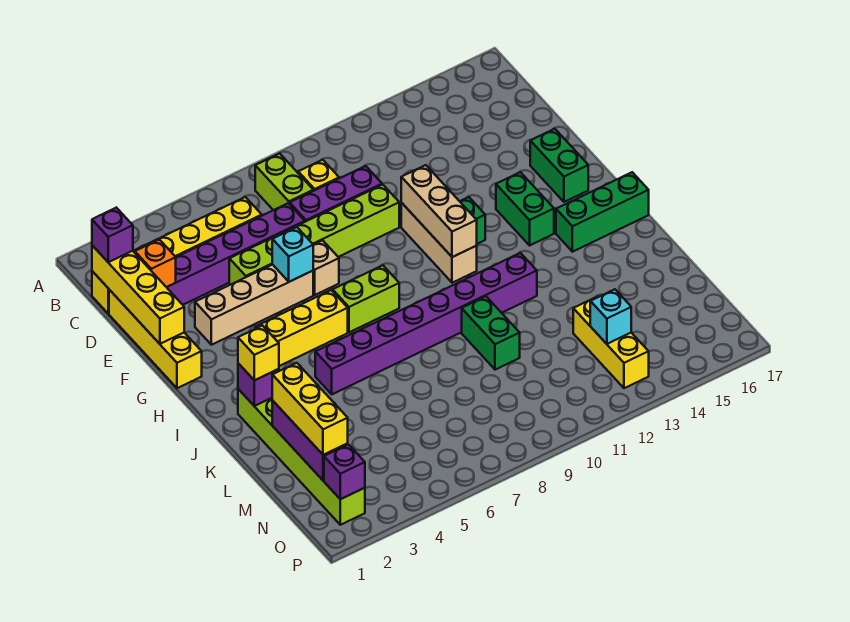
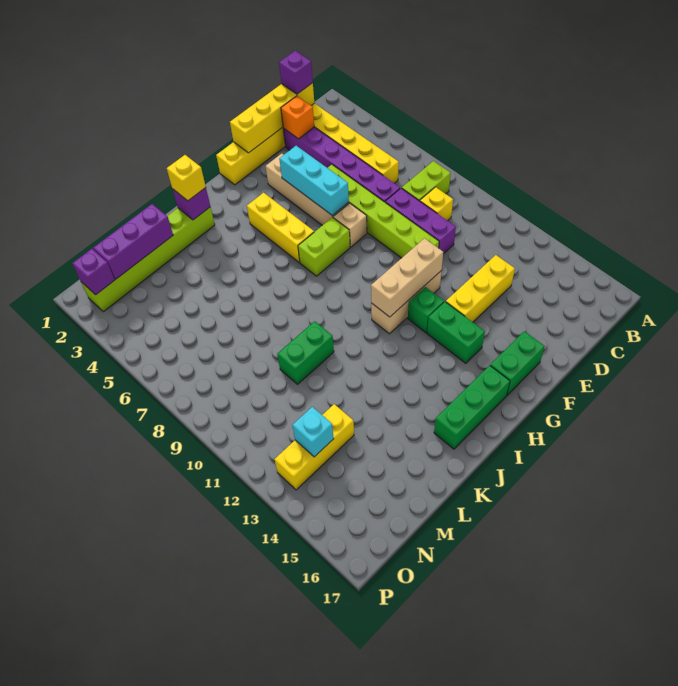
cyan brick F6 level 2 -> cyan brick F4:F6 level 2
green brick G14:H14 level 1 -> green brick G13:G14 level 1
lime brick H7:H8 level 1 -> lime brick G7:H7 level 1
green brick I15:I17 level 1 -> green brick H16:J16 level 1
purple brick J5:J12 level 1 -> none
yellow brick L2:N2 level 3 -> yellow brick D13:F13 level 1

